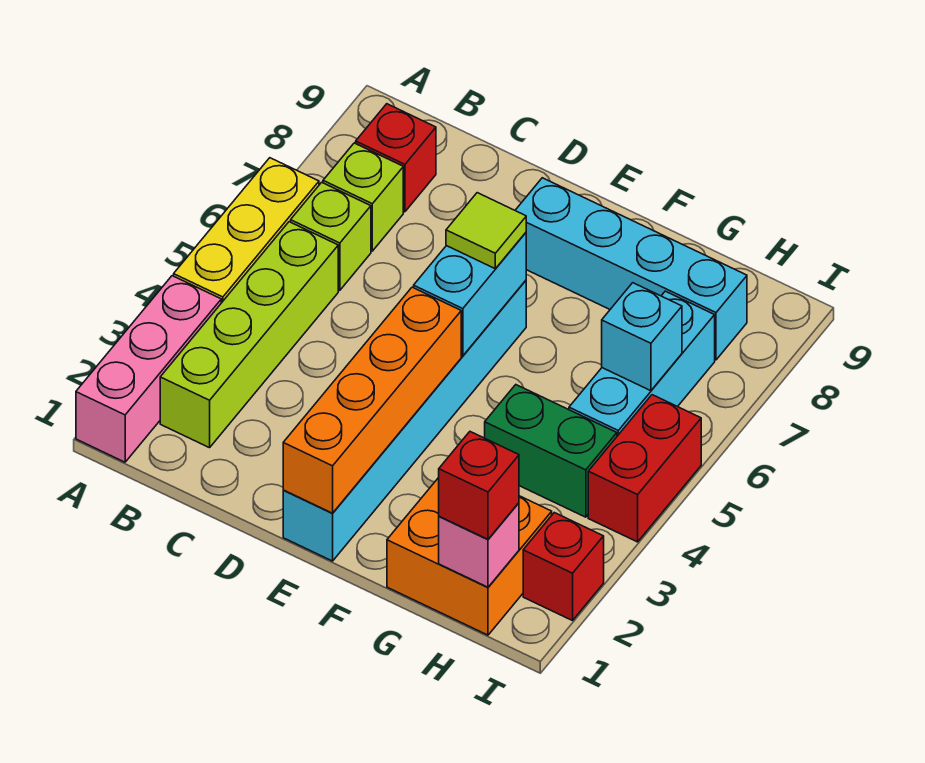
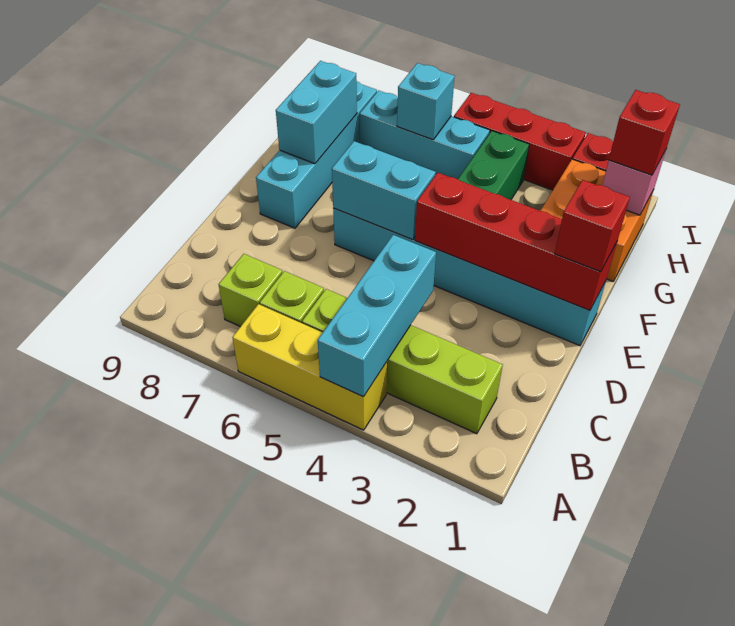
pink brick A1:A3 level 1 -> none
none -> cyan brick A4:C4 level 2
red brick B8 level 1 -> red brick E1 level 3
orange brick E1:E4 level 2 -> red brick E1:E4 level 2
lime tile E6 level 3 -> none
none -> cyan brick F8:G8 level 2
red brick I4:I5 level 1 -> red brick I3:I5 level 1

